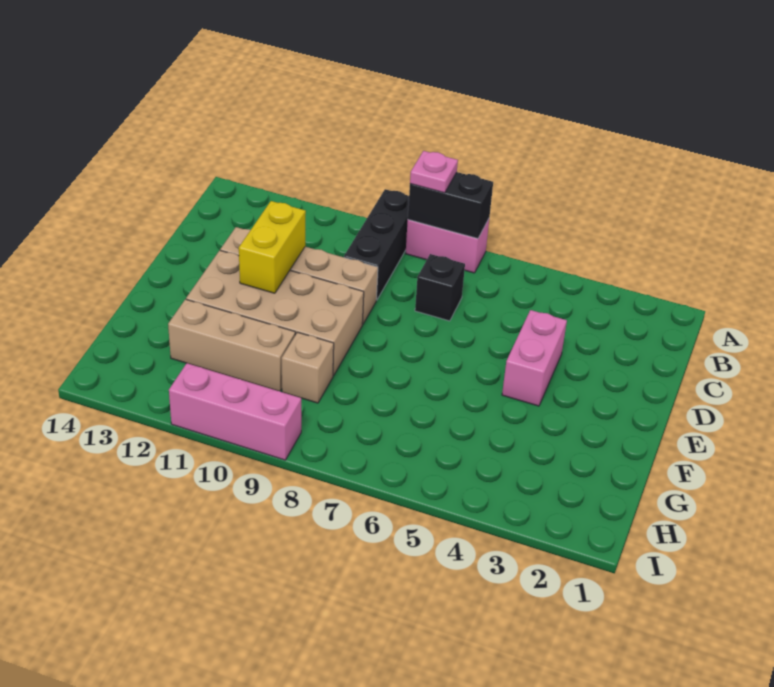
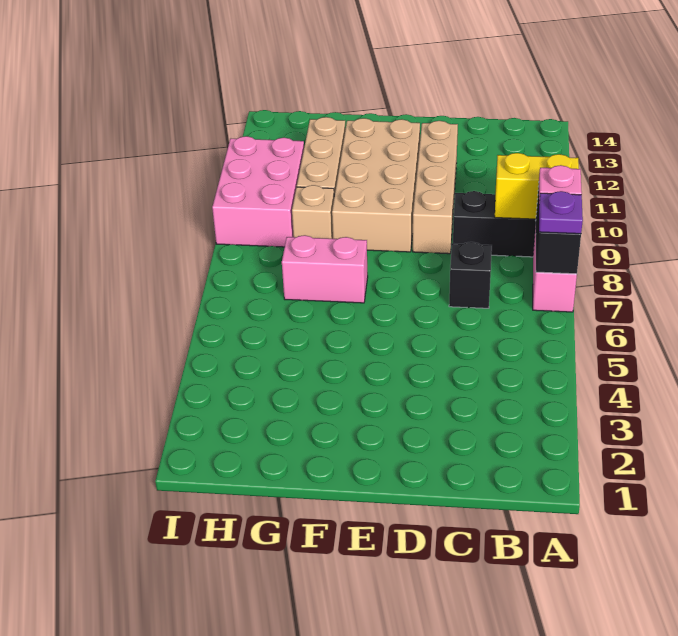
none -> purple plate A7 level 3
pink brick D4:E4 level 1 -> pink brick F7:G7 level 1
yellow brick D11:E11 level 2 -> yellow brick A9:B9 level 2
pink brick I9:I11 level 1 -> pink brick H9:I11 level 1

